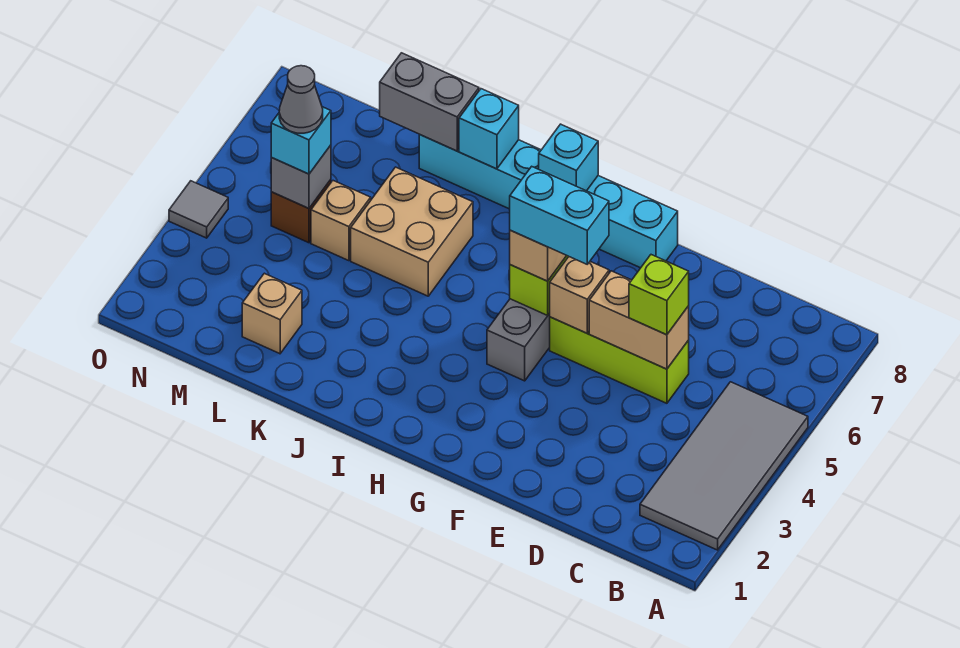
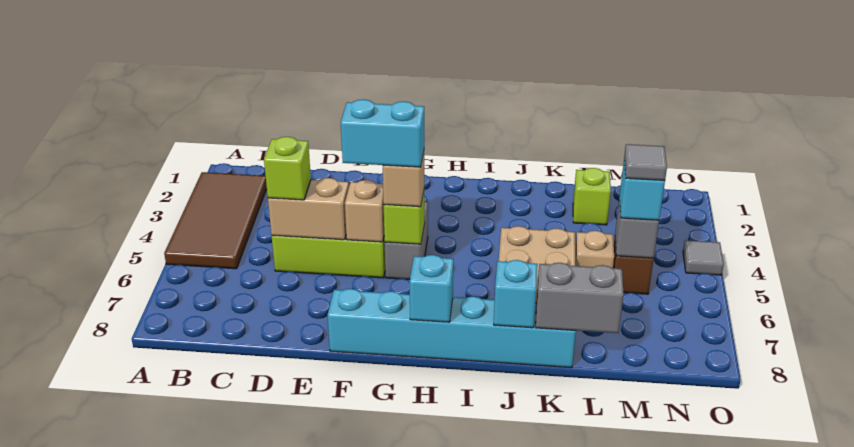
grey tile A2:B5 level 1 -> brown tile A2:B5 level 1
tan brick L2 level 1 -> lime brick L2 level 1
grey cone M5 level 4 -> grey tile M5 level 4

